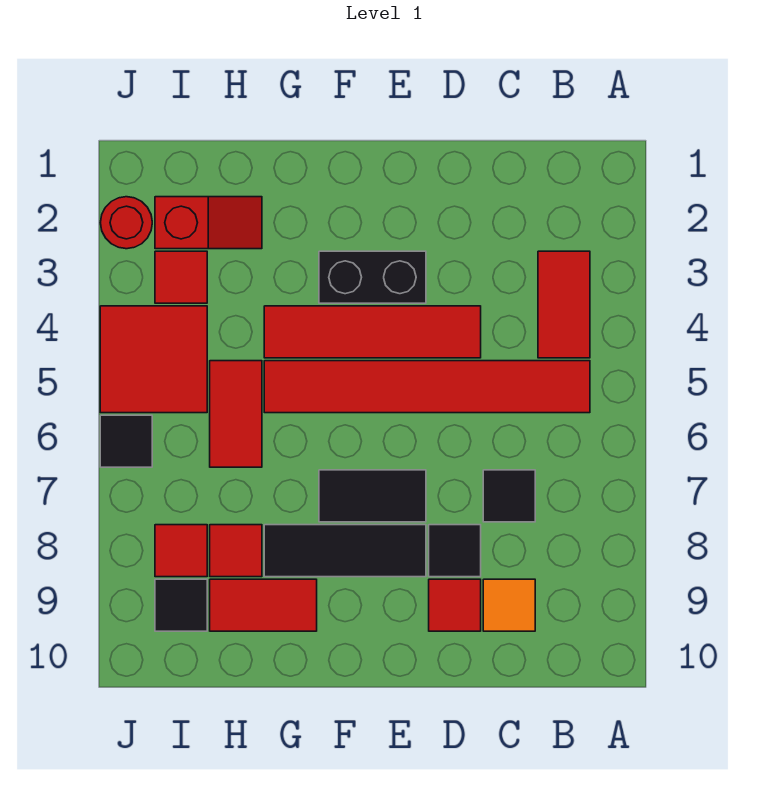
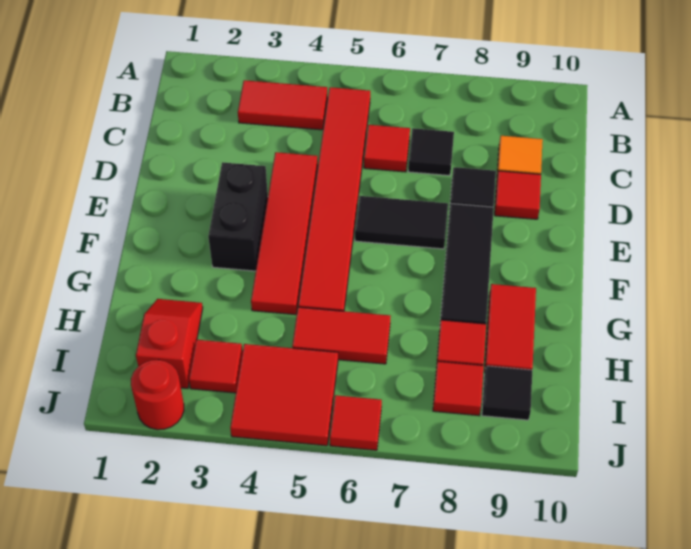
none -> red tile C6 level 1
black tile E7:F7 level 1 -> black tile E6:E7 level 1
black tile J6 level 1 -> red tile J6 level 1

